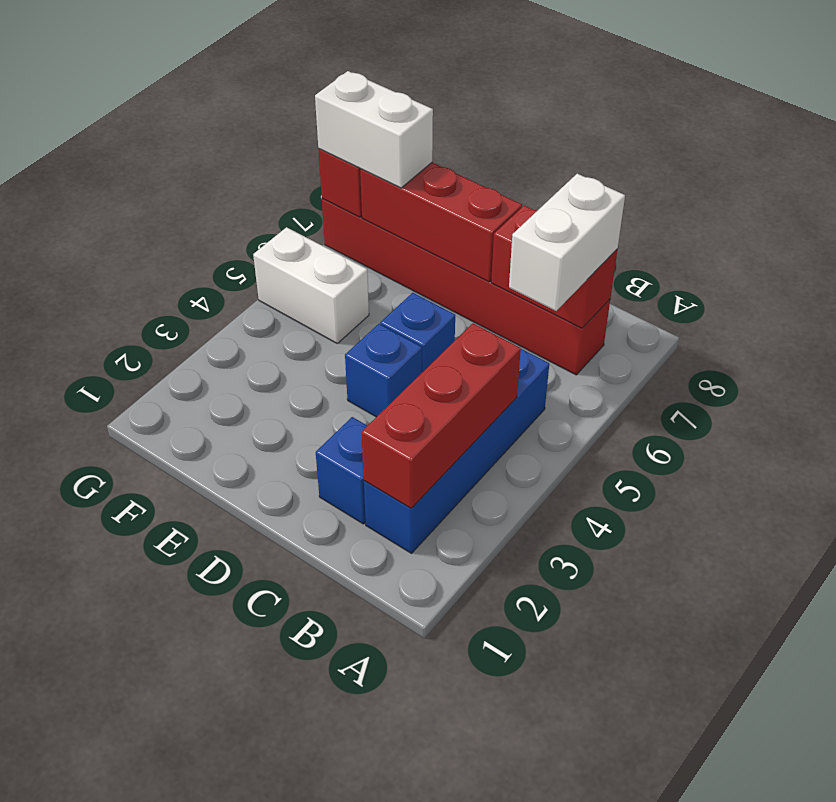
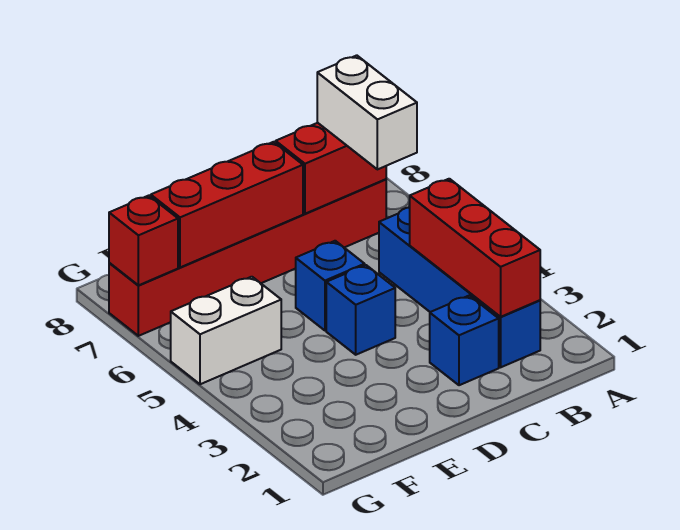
white brick F7:G7 level 3 -> none

